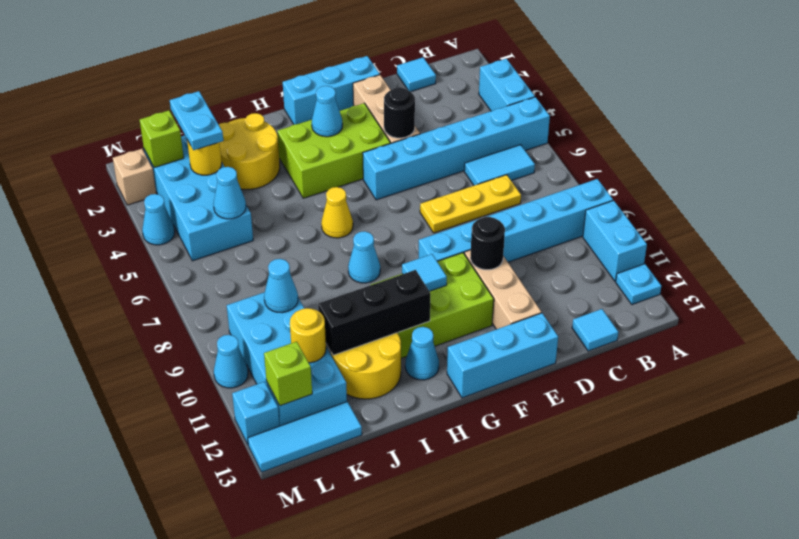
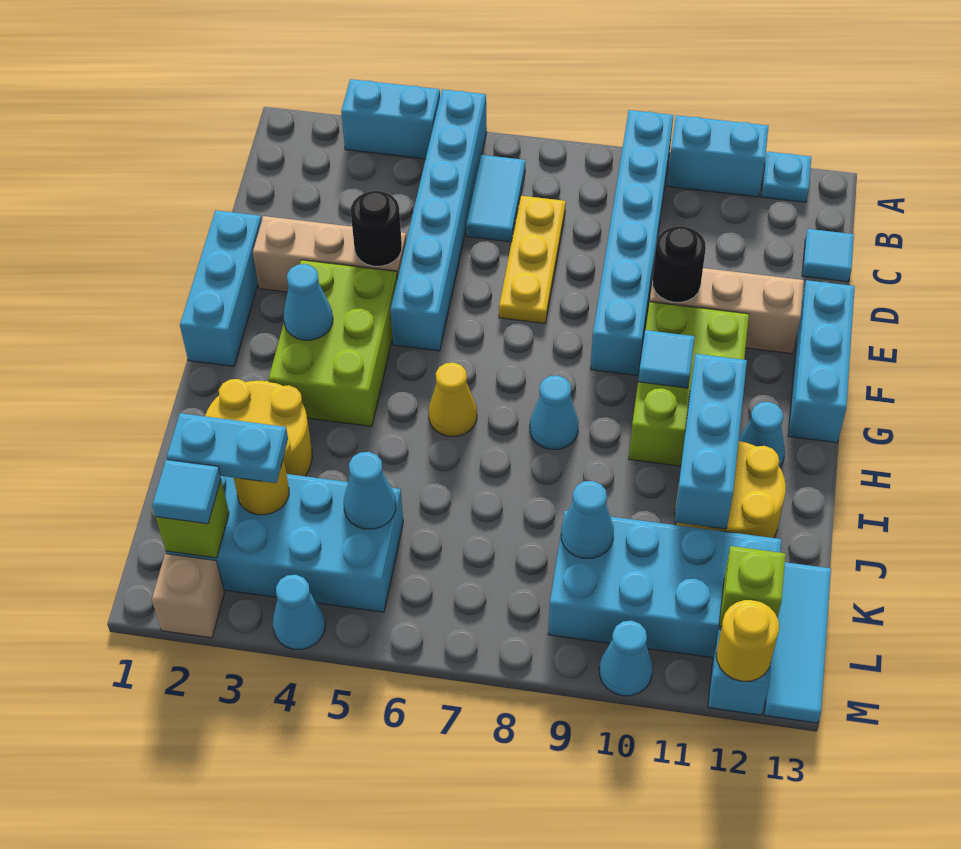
cyan tile C1 level 1 -> cyan tile L2 level 3
black brick H11:J11 level 2 -> cyan brick H11:J11 level 2
yellow round brick K11 level 2 -> yellow round brick M12 level 2

